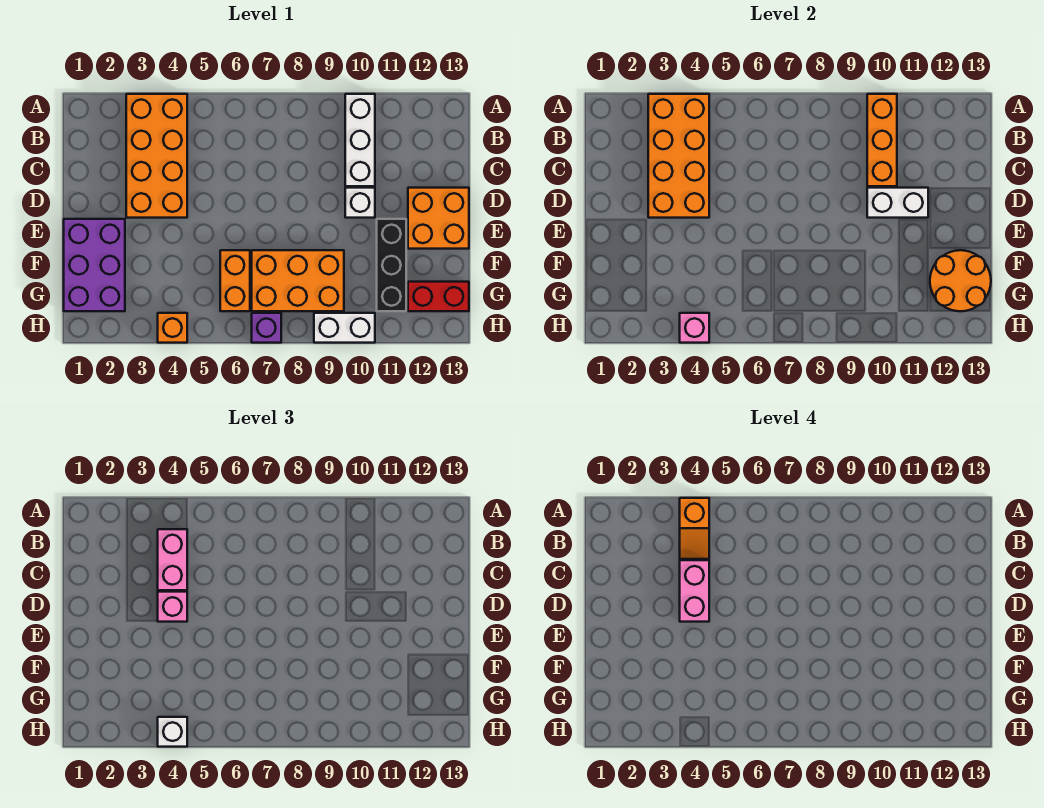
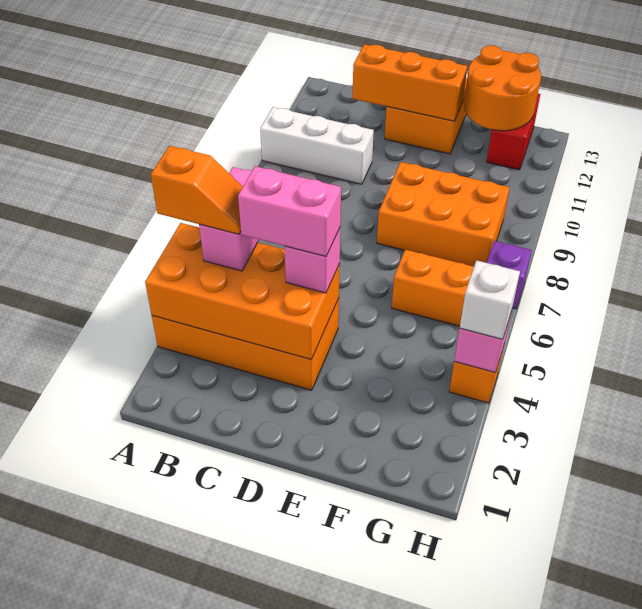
orange brick A10:C10 level 2 -> orange brick C12:E12 level 2
pink brick B4:C4 level 3 -> pink brick B4:B5 level 3
white brick D10 level 1 -> none
white brick D10:D11 level 2 -> none
purple brick E1:G2 level 1 -> none
black brick E11:G11 level 1 -> none
orange brick F7:G9 level 1 -> orange brick E8:G9 level 1
white brick H9:H10 level 1 -> none

